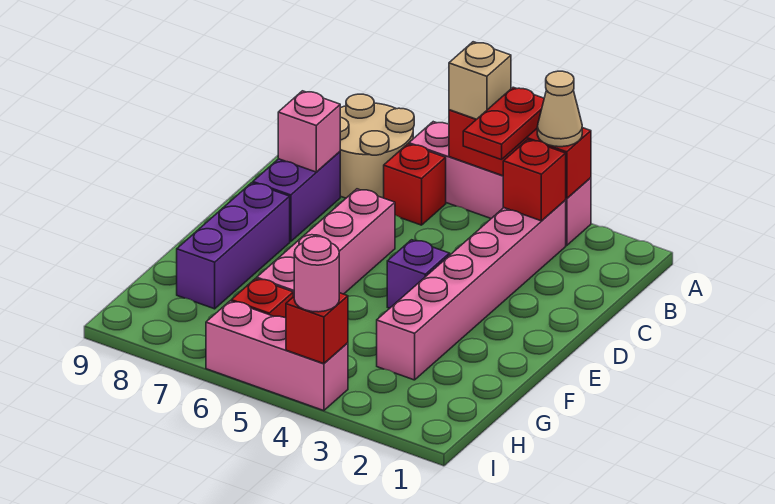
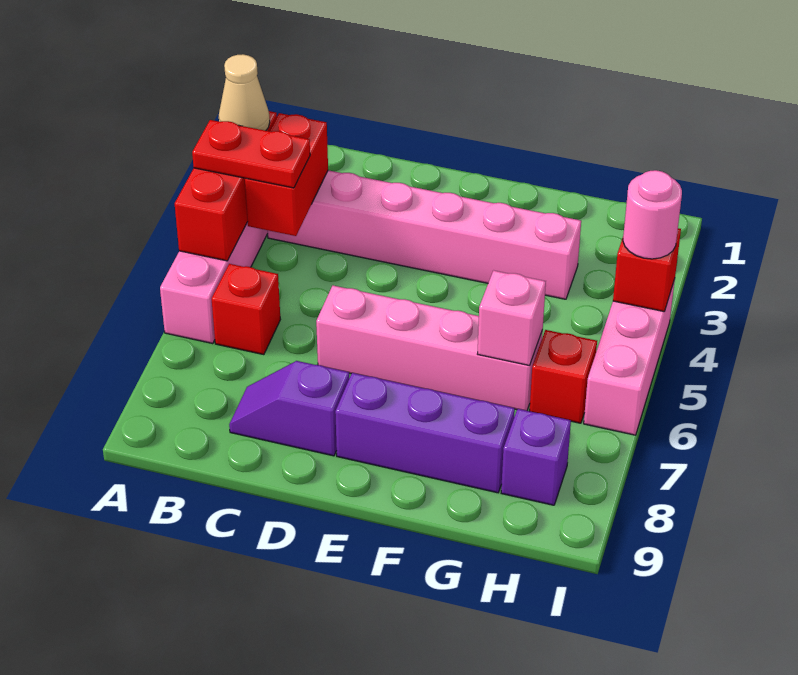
tan brick A5 level 3 -> none
tan round brick A7:B8 level 1 -> none
red brick B3 level 2 -> red brick B3:B4 level 2
purple brick C8:D8 level 1 -> purple slope C8:D8 level 1 top D
pink brick C8 level 2 -> pink brick G6 level 2
purple brick E4 level 1 -> purple brick H8 level 1

